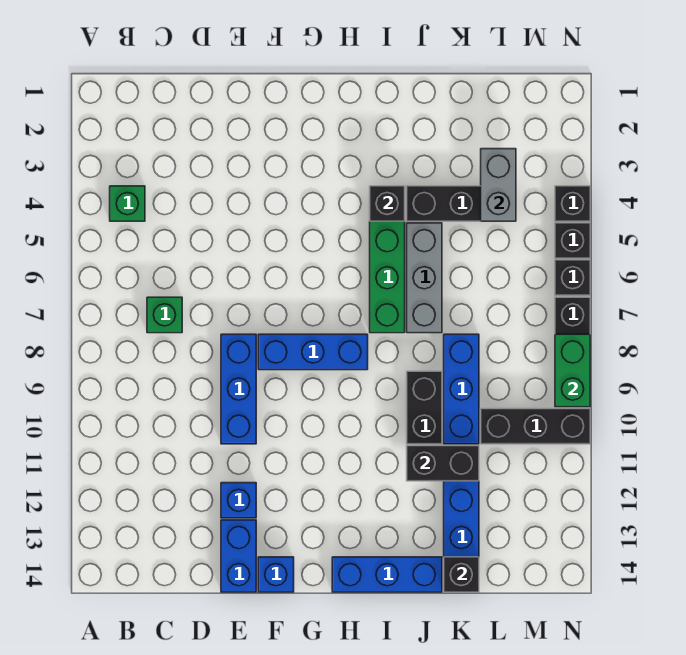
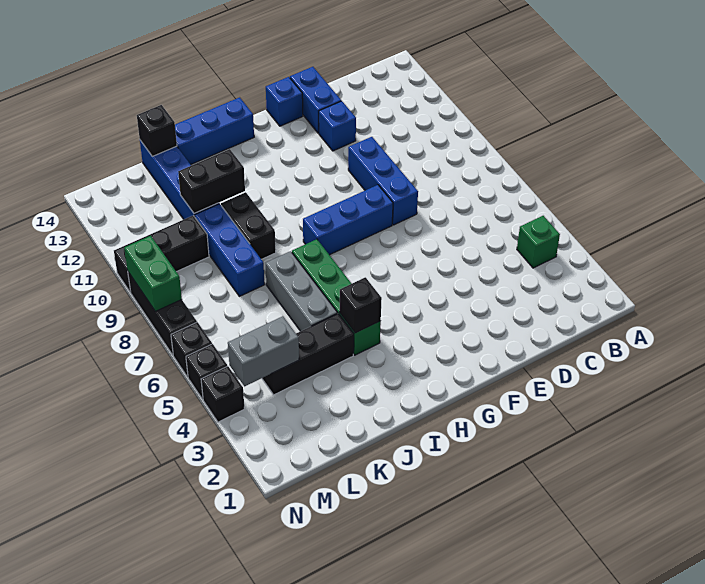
green brick C7 level 1 -> none
grey brick L3:L4 level 2 -> grey brick L4:M4 level 2

